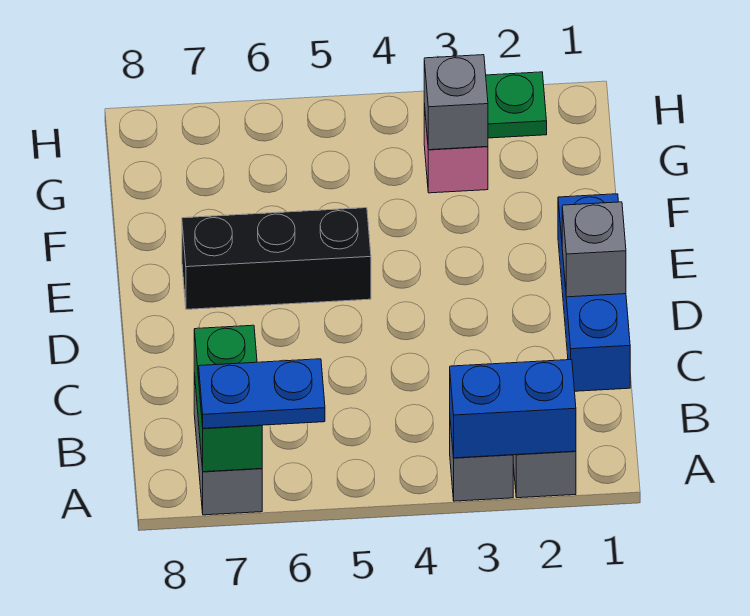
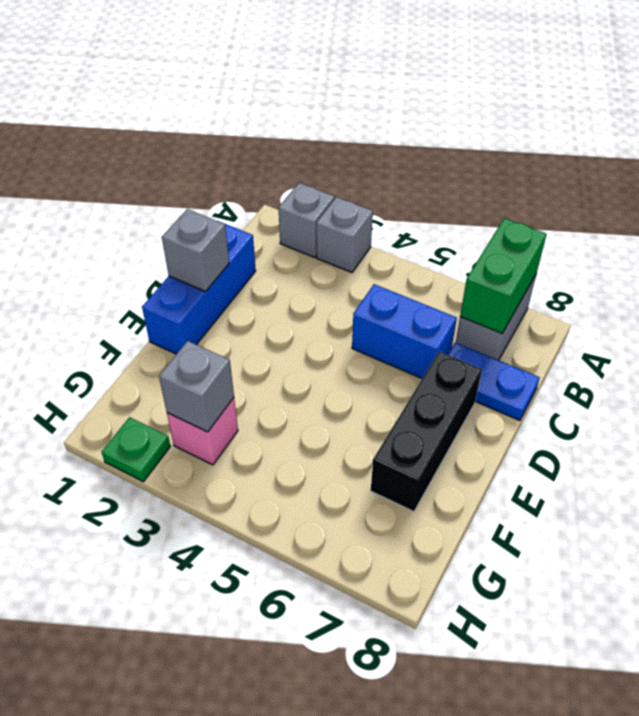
blue brick A2:A3 level 2 -> blue brick C5:C6 level 1
blue plate A6:A7 level 3 -> blue plate C7:C8 level 1
black brick E5:E7 level 1 -> black brick D7:F7 level 1

